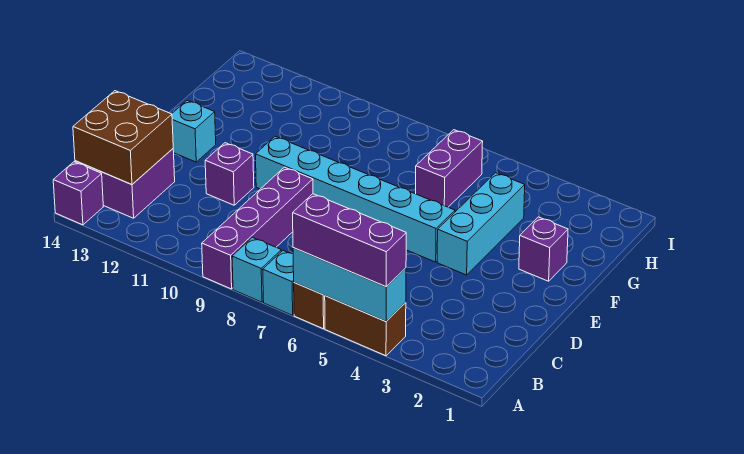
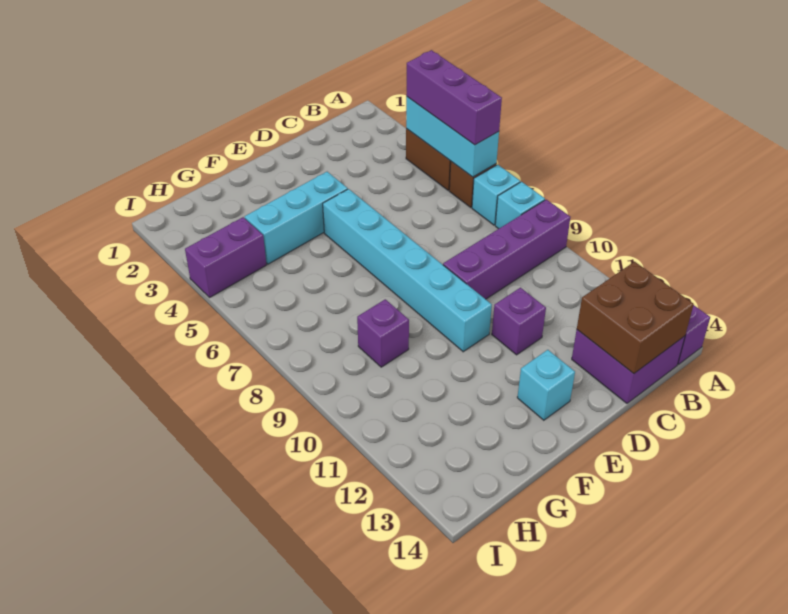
purple brick F2 level 1 -> purple brick G9 level 1
purple brick G6:H6 level 1 -> purple brick H4:I4 level 1

